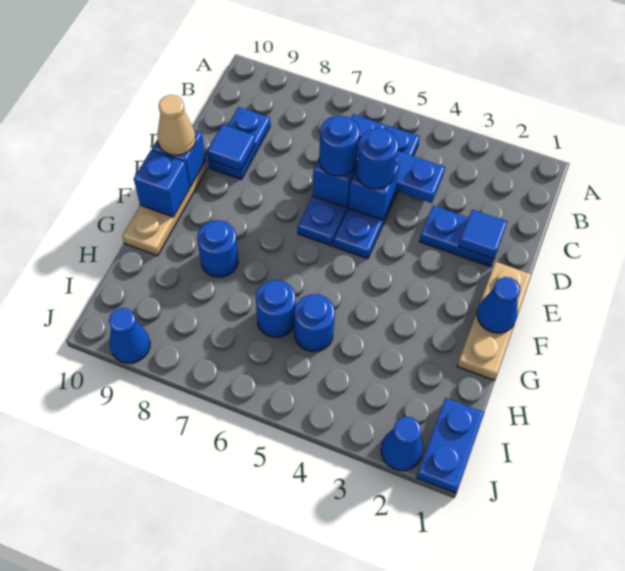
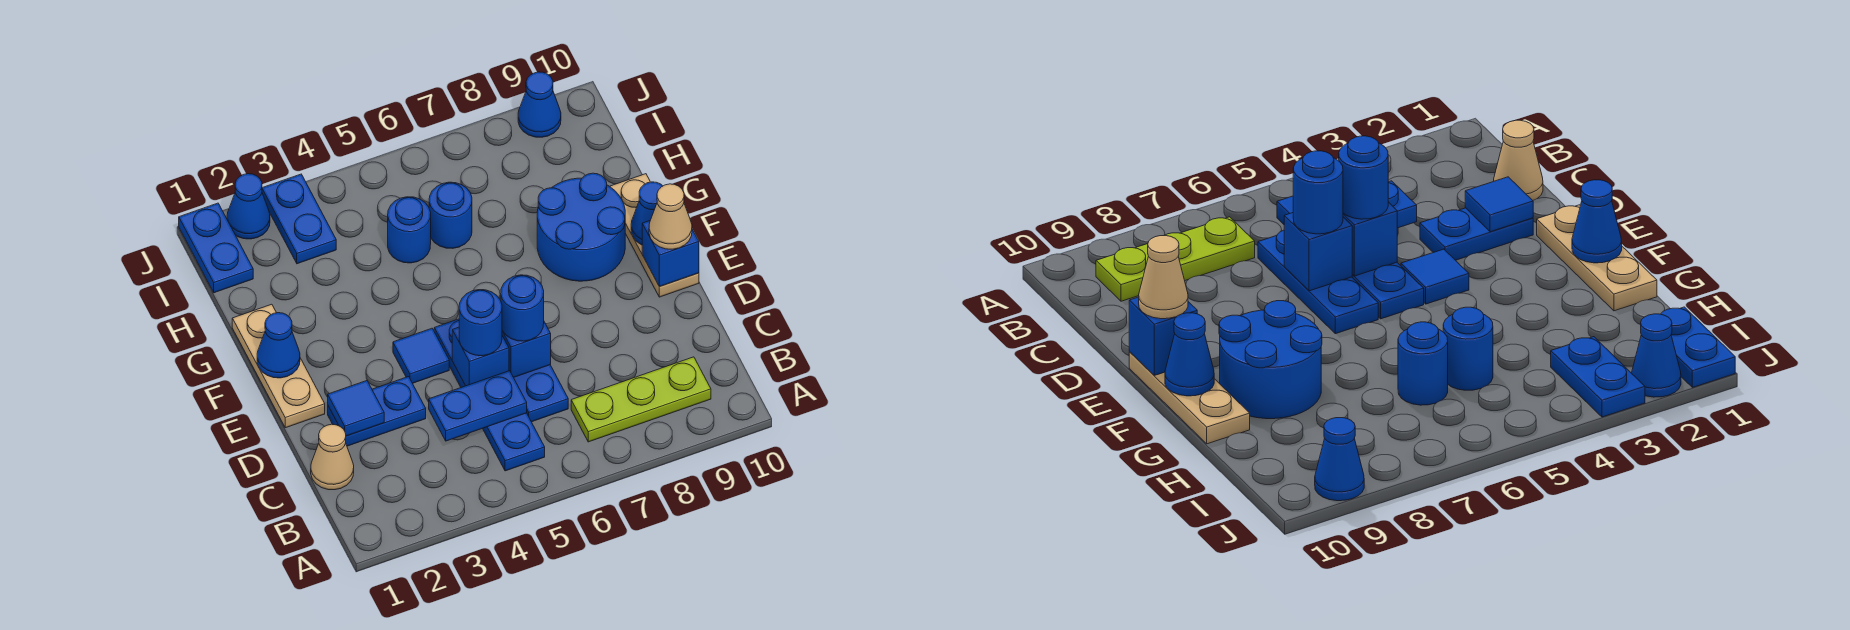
blue plate B6:E6 level 1 -> blue plate C6:E6 level 1
none -> lime plate B7:B9 level 1
none -> tan cone C1 level 1
blue plate C9:D9 level 1 -> blue plate I3:J3 level 1
blue tile D9 level 2 -> blue tile E4 level 1
blue brick F10 level 2 -> blue cone F10 level 2
blue round brick G8 level 1 -> blue round brick F8:G9 level 1

